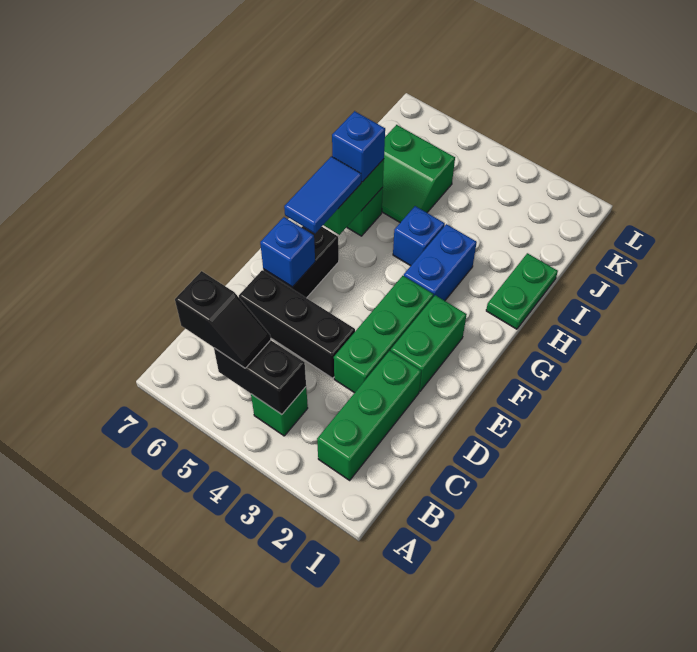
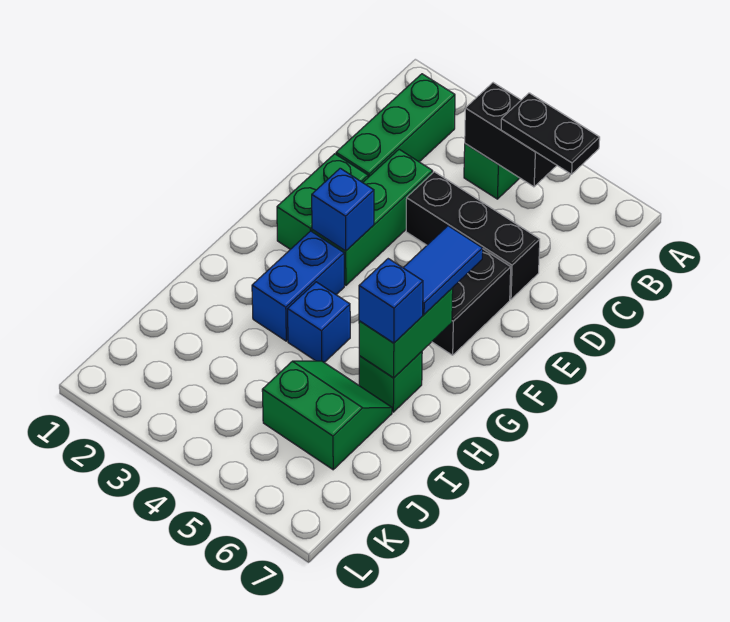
black slope B5:B6 level 3 top 6 -> black plate B5:B6 level 3
blue brick E6 level 2 -> blue brick F3 level 2
green plate H1:I1 level 1 -> none

